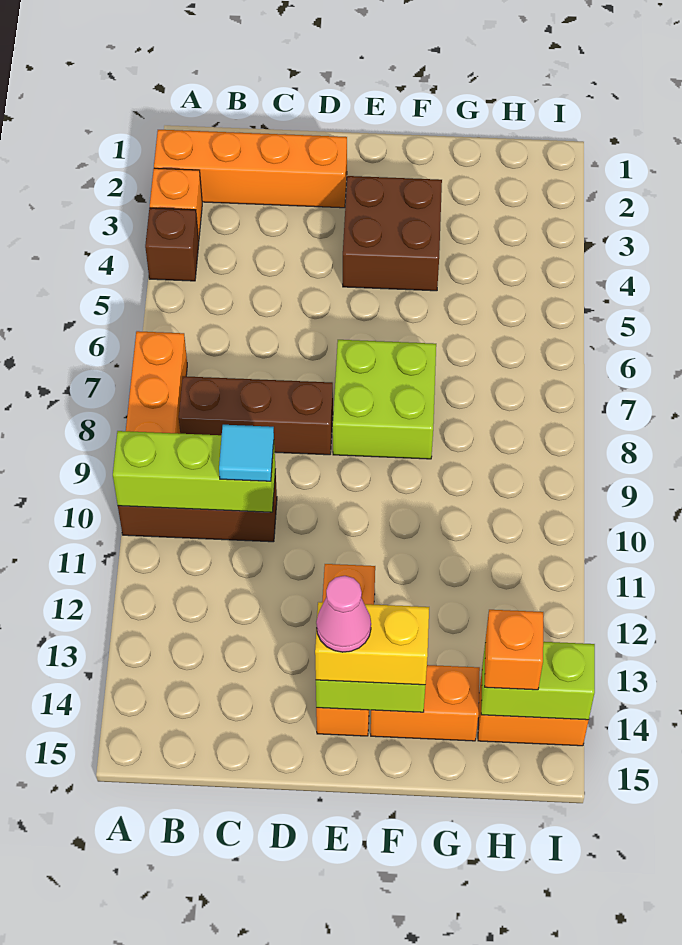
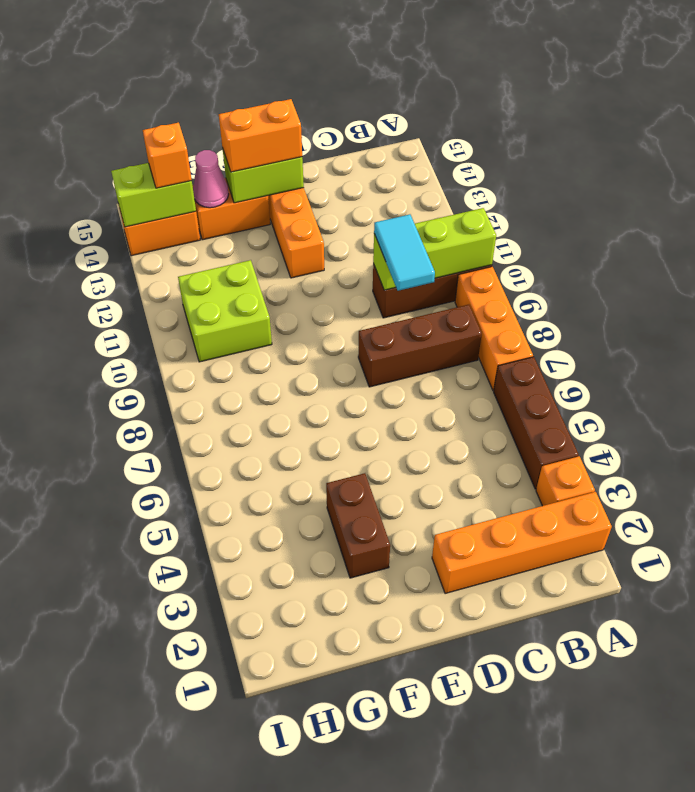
brown brick A4 level 1 -> brown brick A4:A6 level 1
cyan tile C10 level 3 -> cyan tile C9:C10 level 3
brown brick E3:F4 level 1 -> brown brick F3:F4 level 1
lime brick E7:F8 level 1 -> lime brick G10:H11 level 1
yellow brick E14:F14 level 3 -> orange brick E14:F14 level 3
pink cone E14 level 4 -> pink cone G14 level 2

